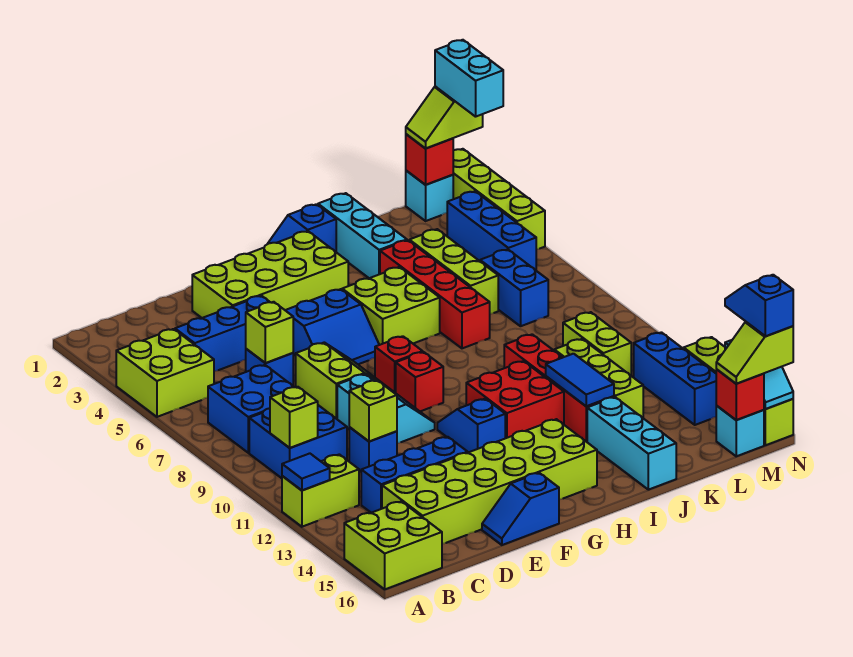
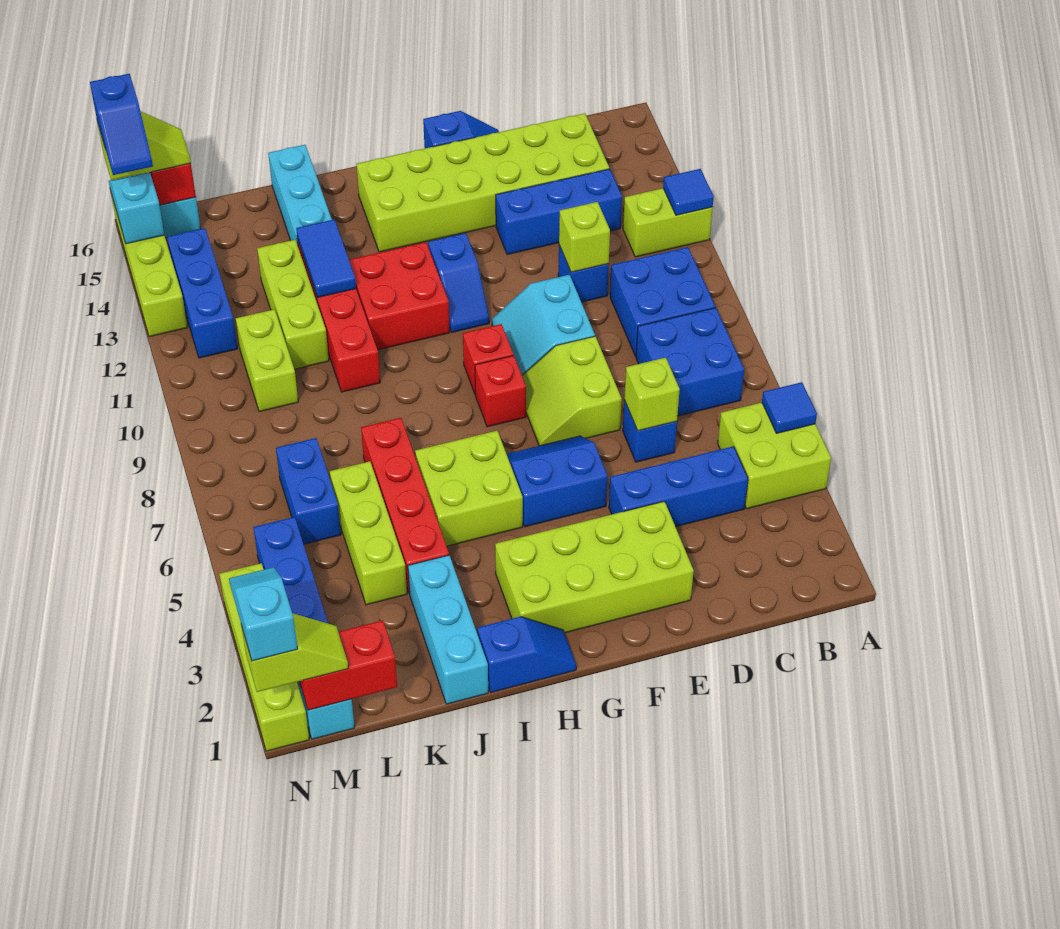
none -> blue tile A5 level 2
lime brick A15:B16 level 1 -> none
lime brick B10 level 2 -> none
red brick M1 level 2 -> red brick L1:M1 level 2
cyan brick N1:N2 level 4 -> cyan slope N1:N2 level 4 top 1

